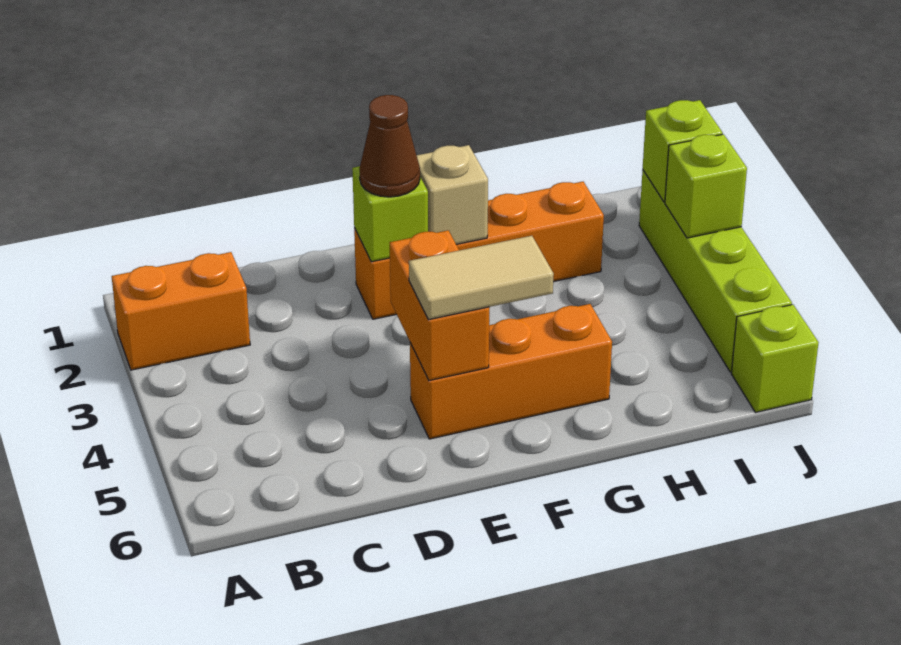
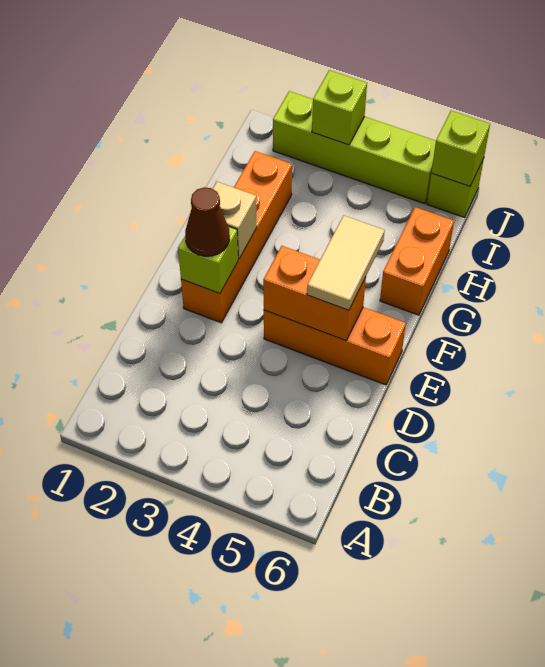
orange brick A2:B2 level 1 -> orange brick G6:H6 level 1
orange brick E5:G5 level 1 -> orange brick E4:E6 level 1
lime brick J2 level 2 -> lime brick J6 level 2

